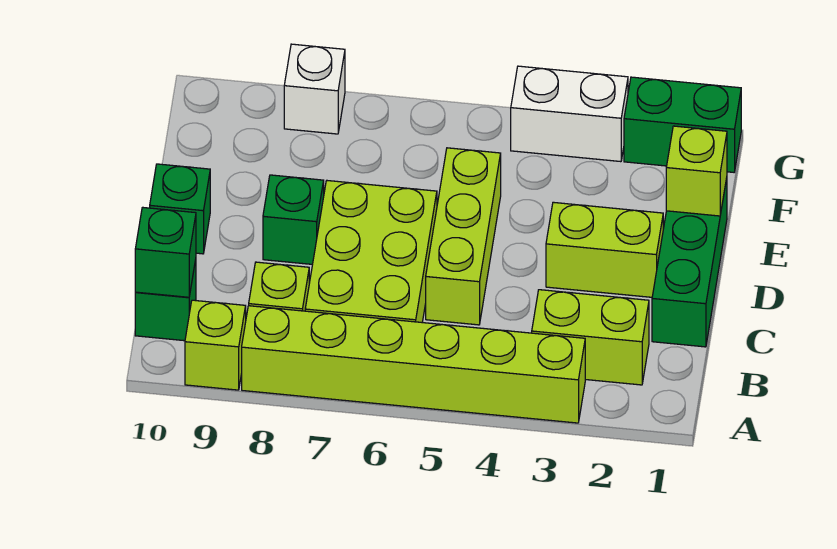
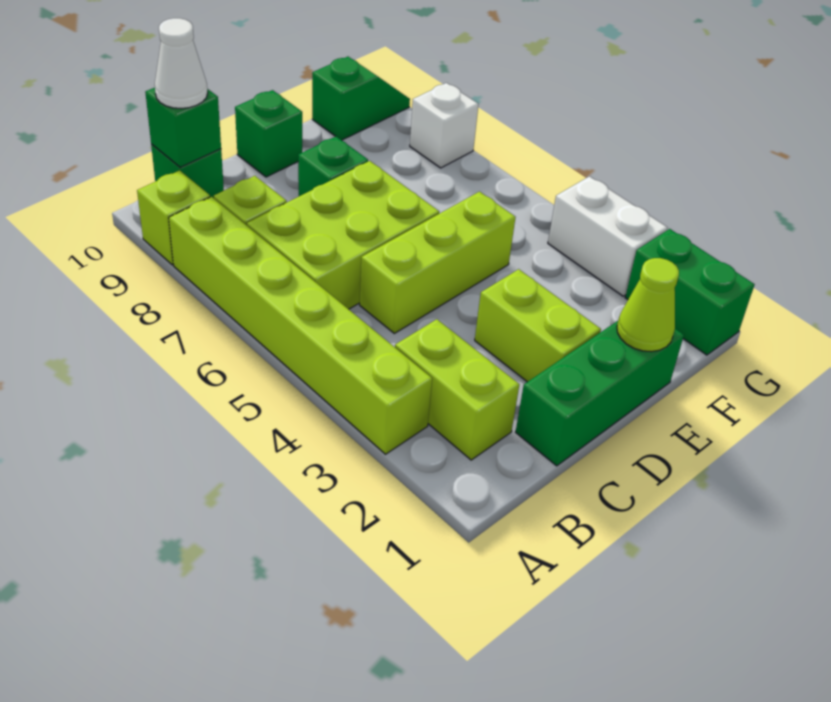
none -> white cone B10 level 3
lime brick E1 level 2 -> lime cone E1 level 2
none -> green slope F10:G10 level 1 top F

